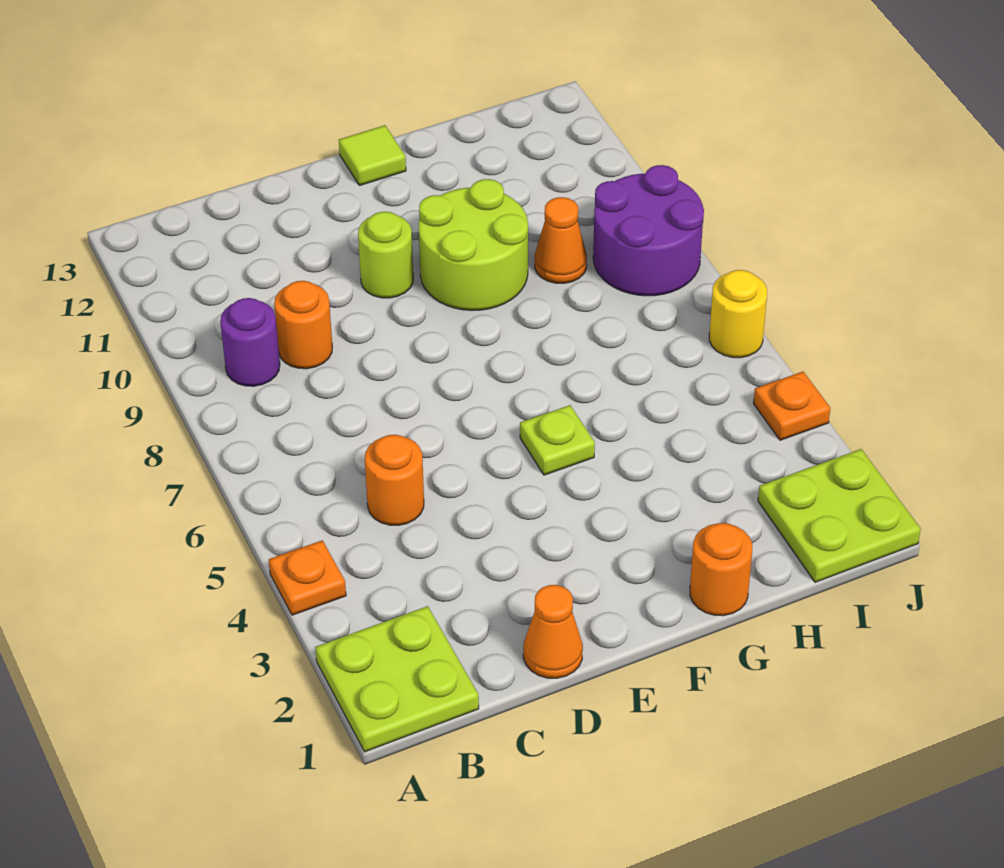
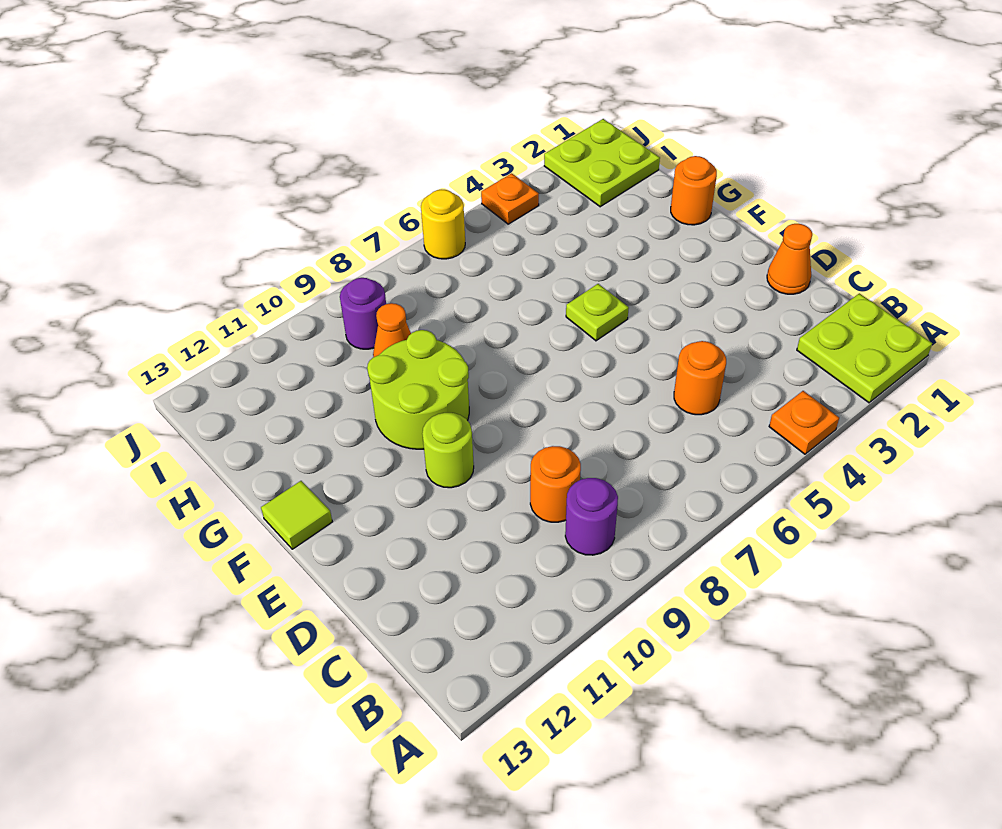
purple round brick I8:J9 level 1 -> purple round brick I9 level 1

